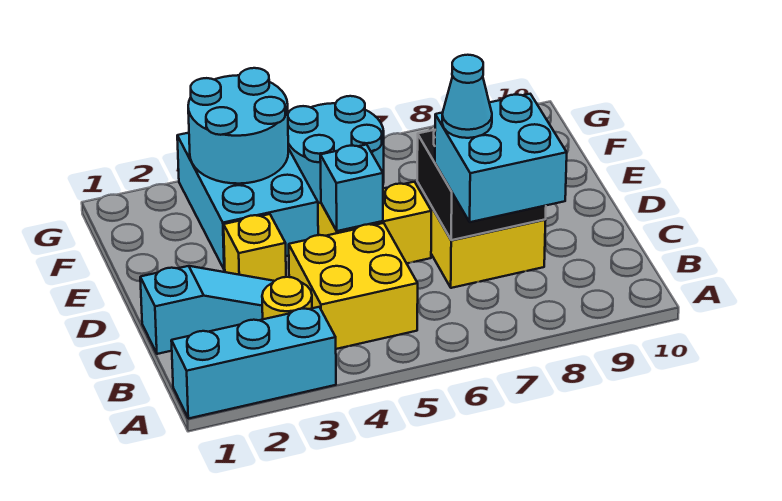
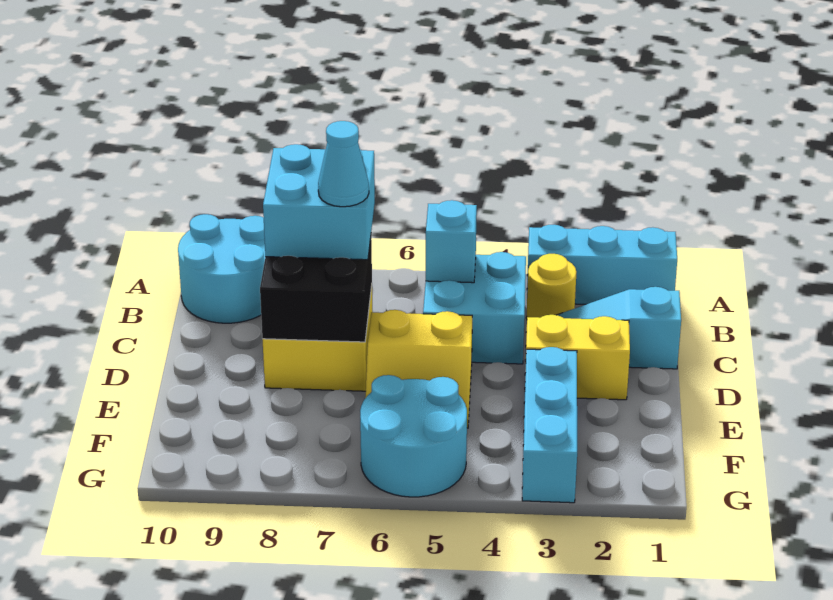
yellow brick B4:C5 level 1 -> cyan brick B4:C5 level 1
yellow brick D3 level 1 -> yellow brick D2:D3 level 1
cyan brick D5 level 2 -> cyan brick B5 level 2
cyan brick E3:G4 level 1 -> cyan brick E3:G3 level 1
cyan round brick F3:G4 level 2 -> cyan round brick A9:B10 level 1

